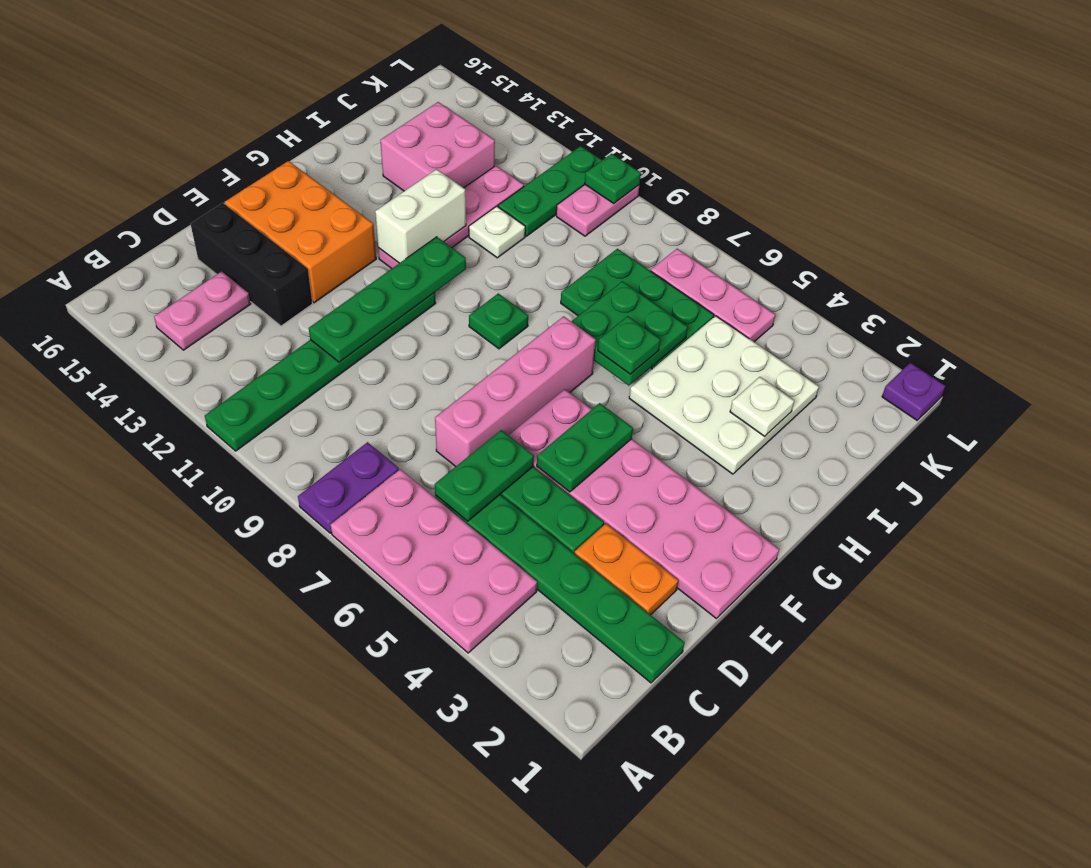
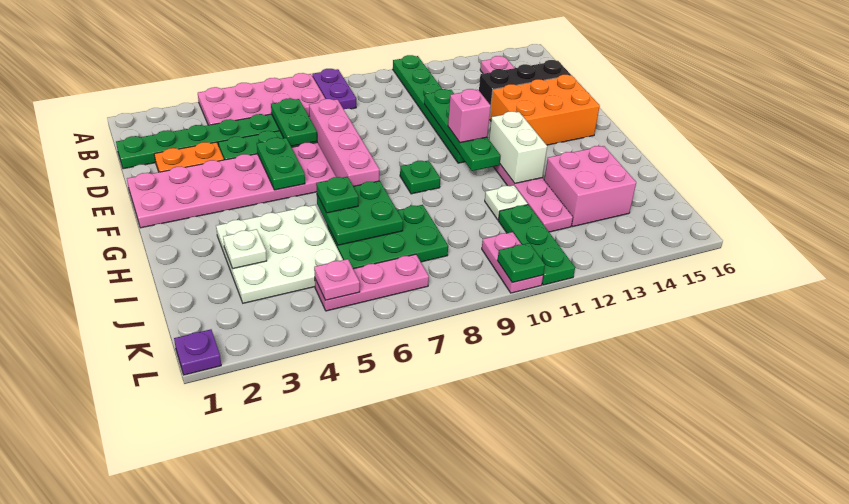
none -> pink brick F11 level 3
none -> pink plate K5 level 2

